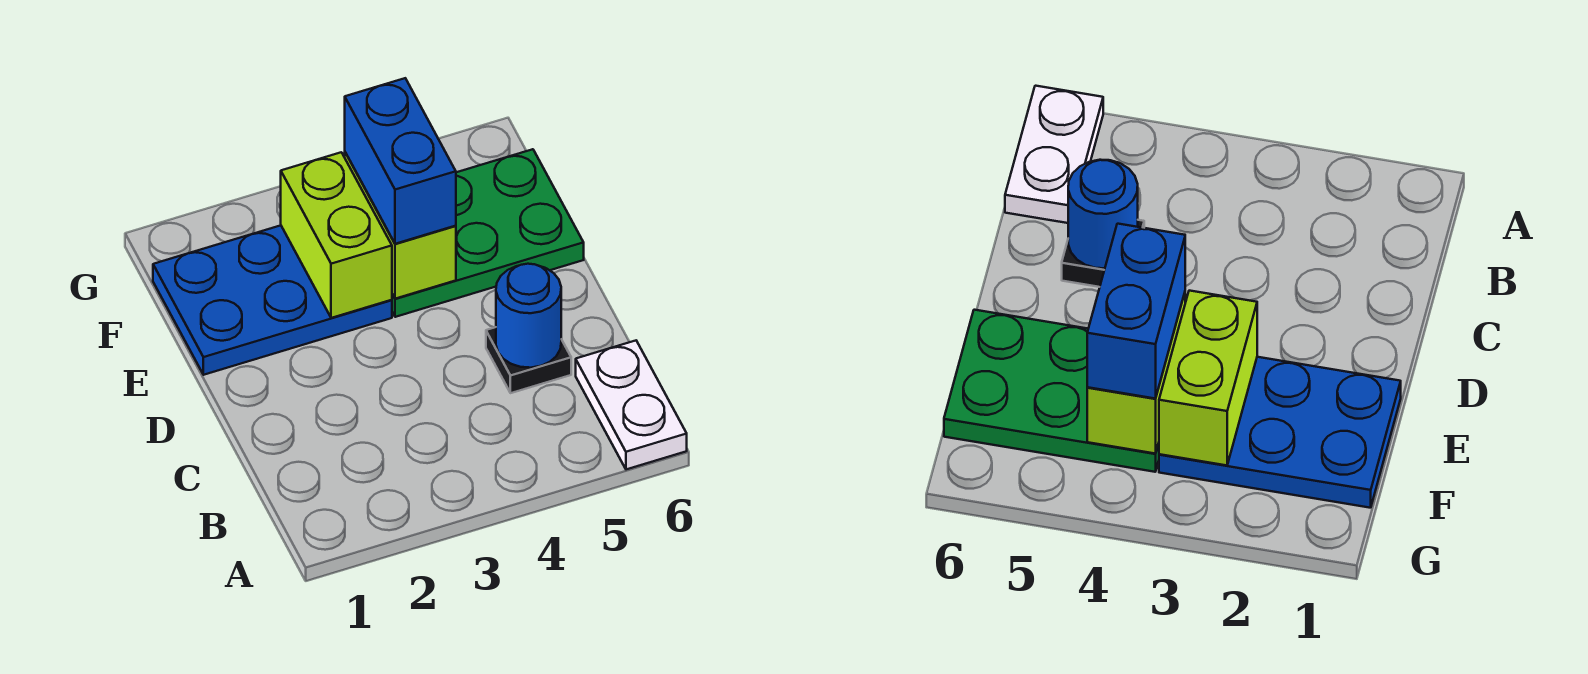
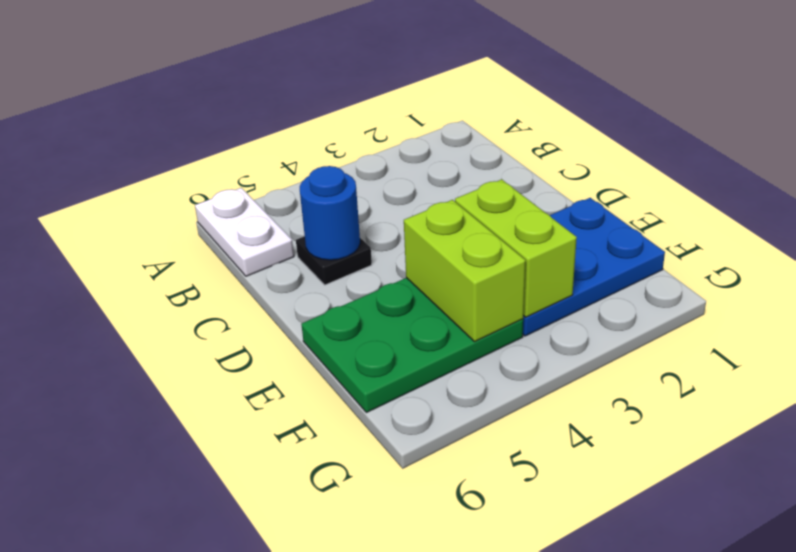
blue brick E4:F4 level 3 -> none

